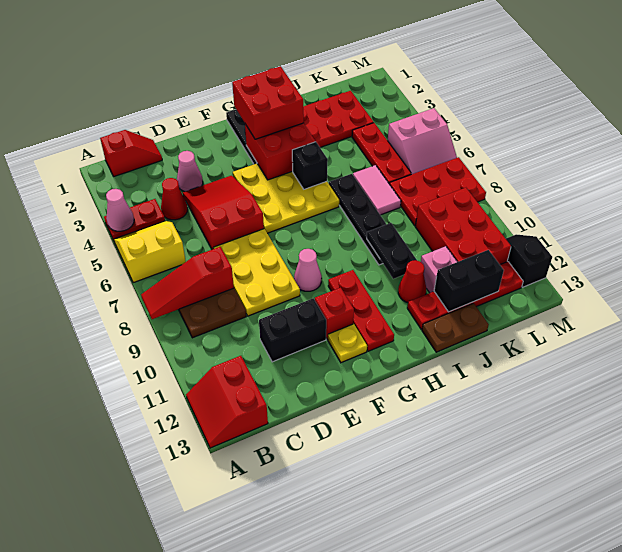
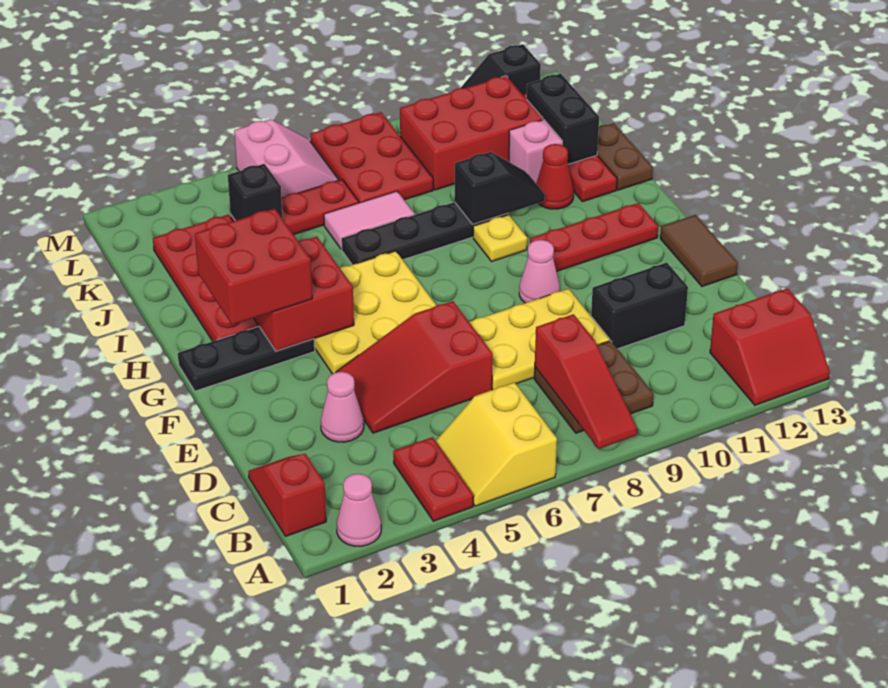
pink cone A4 level 2 -> pink cone A2 level 1
red cone C4 level 1 -> none
black brick D11:E11 level 1 -> black brick D10:D11 level 1
none -> brown tile E13:F13 level 1
red brick F11 level 1 -> none
yellow plate F12 level 1 -> yellow plate H9 level 1
black brick H5 level 2 -> black brick K4 level 2
black plate I9:I10 level 2 -> black slope I9:I10 level 2 top 9

